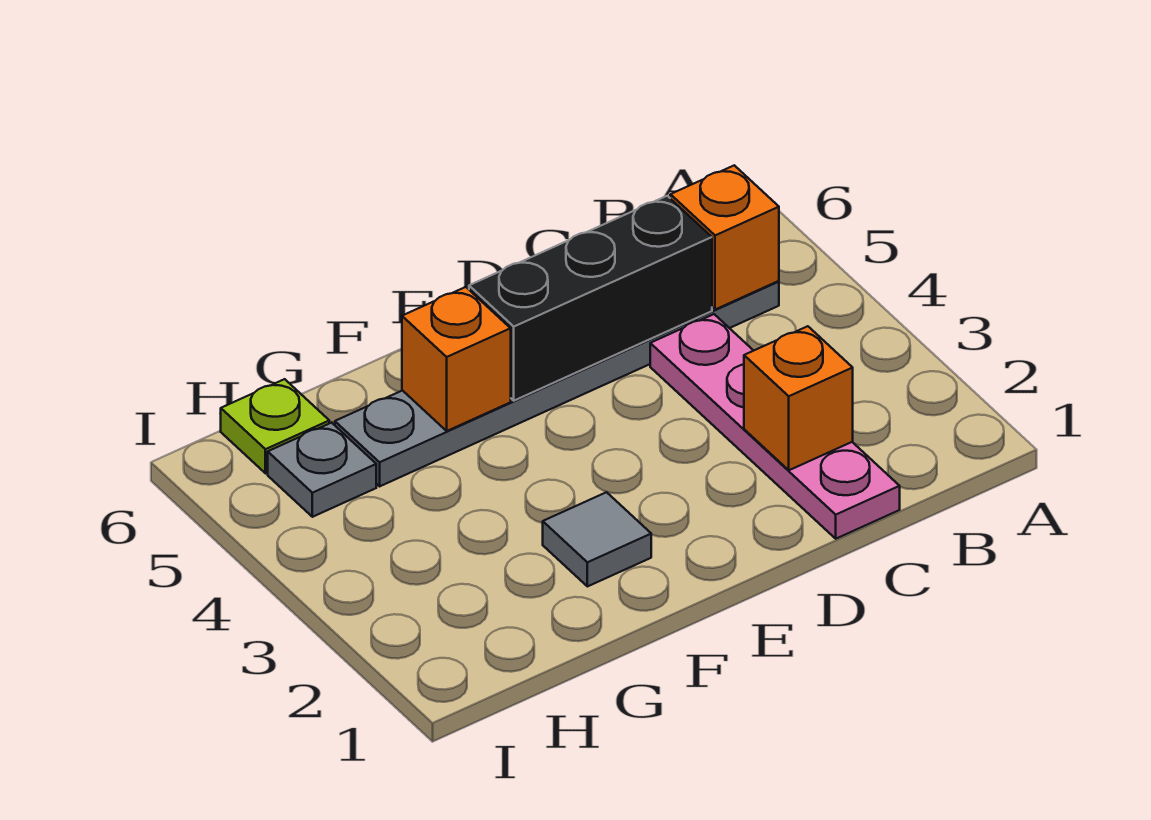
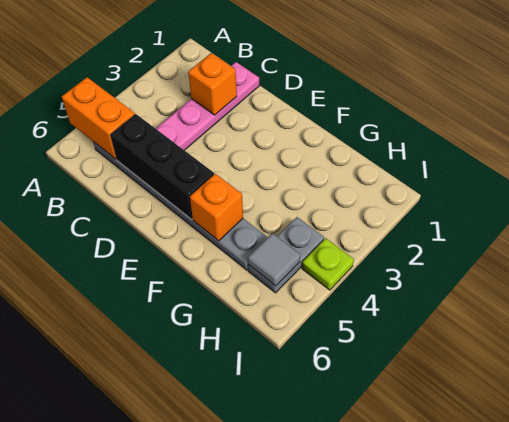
orange brick B5 level 2 -> orange brick A5:B5 level 2
grey tile F2 level 1 -> grey tile H5 level 2
grey plate H5 level 1 -> grey plate H4:H5 level 1
lime plate H6 level 1 -> lime plate I4 level 1

